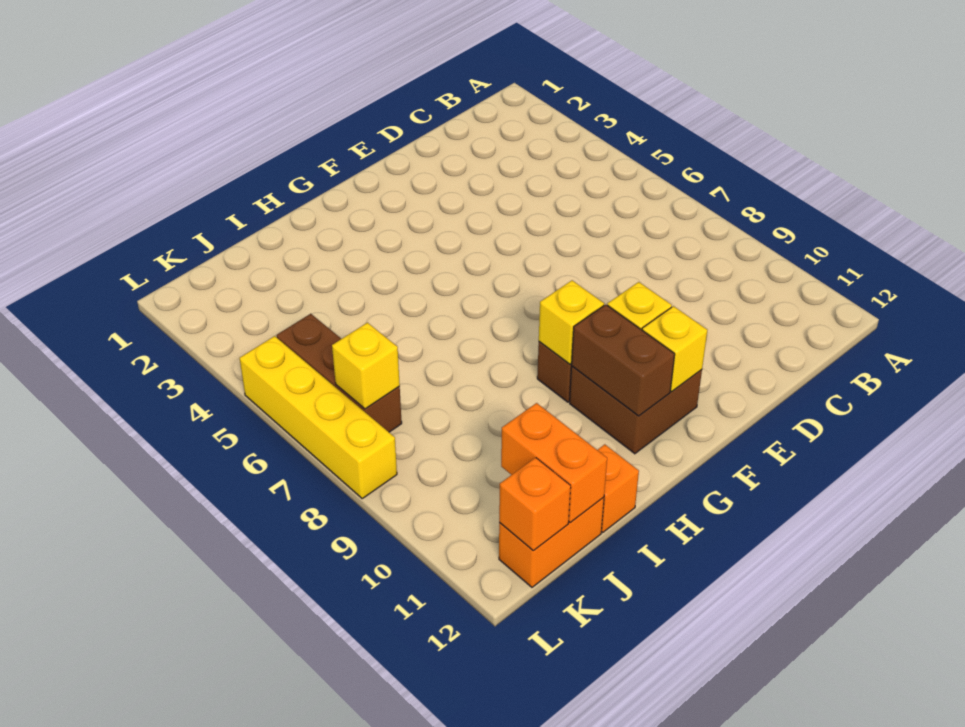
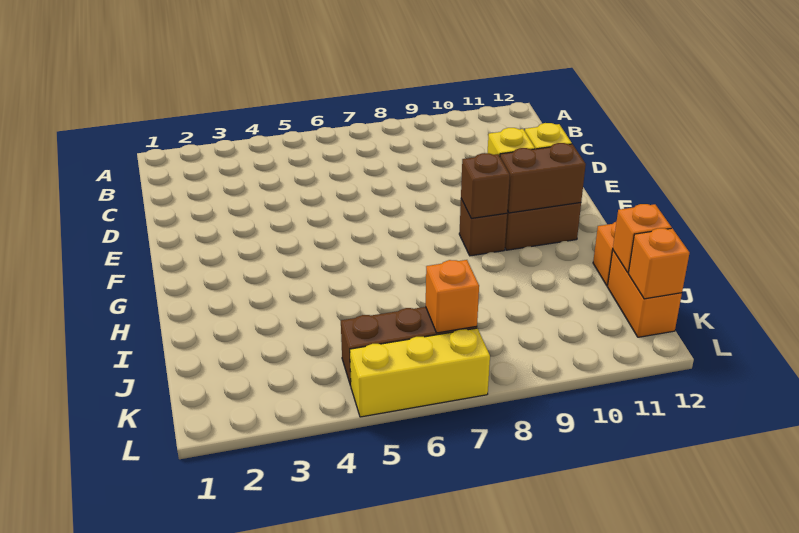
yellow brick G9 level 2 -> brown brick G9 level 2
orange brick J11:J12 level 2 -> orange brick J12 level 2
yellow brick K7 level 2 -> orange brick K7 level 2
yellow brick L5:L8 level 1 -> yellow brick L5:L7 level 1

